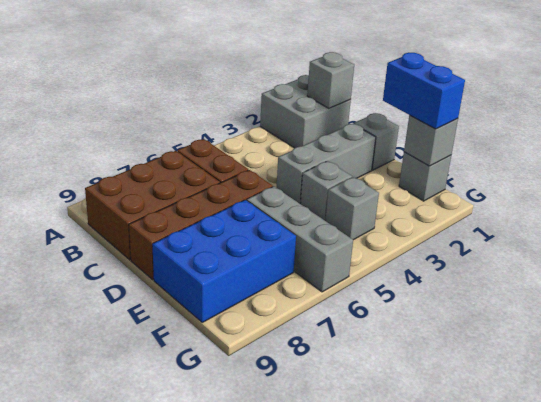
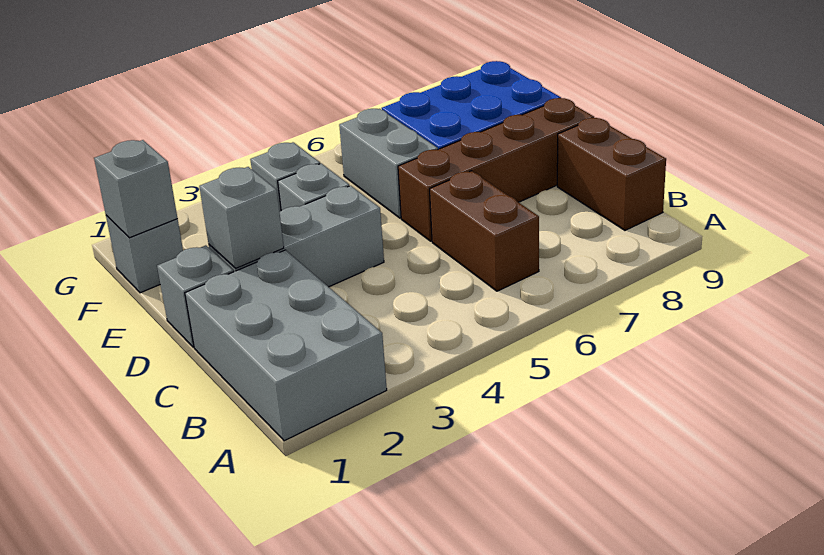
grey brick A1:B2 level 1 -> grey brick A1:C2 level 1
grey brick B1 level 2 -> grey brick D2 level 2
brown brick B7:C9 level 1 -> brown brick B9:C9 level 1
blue brick E1:F1 level 3 -> none
grey brick E6:G6 level 1 -> grey brick E6:F6 level 1

